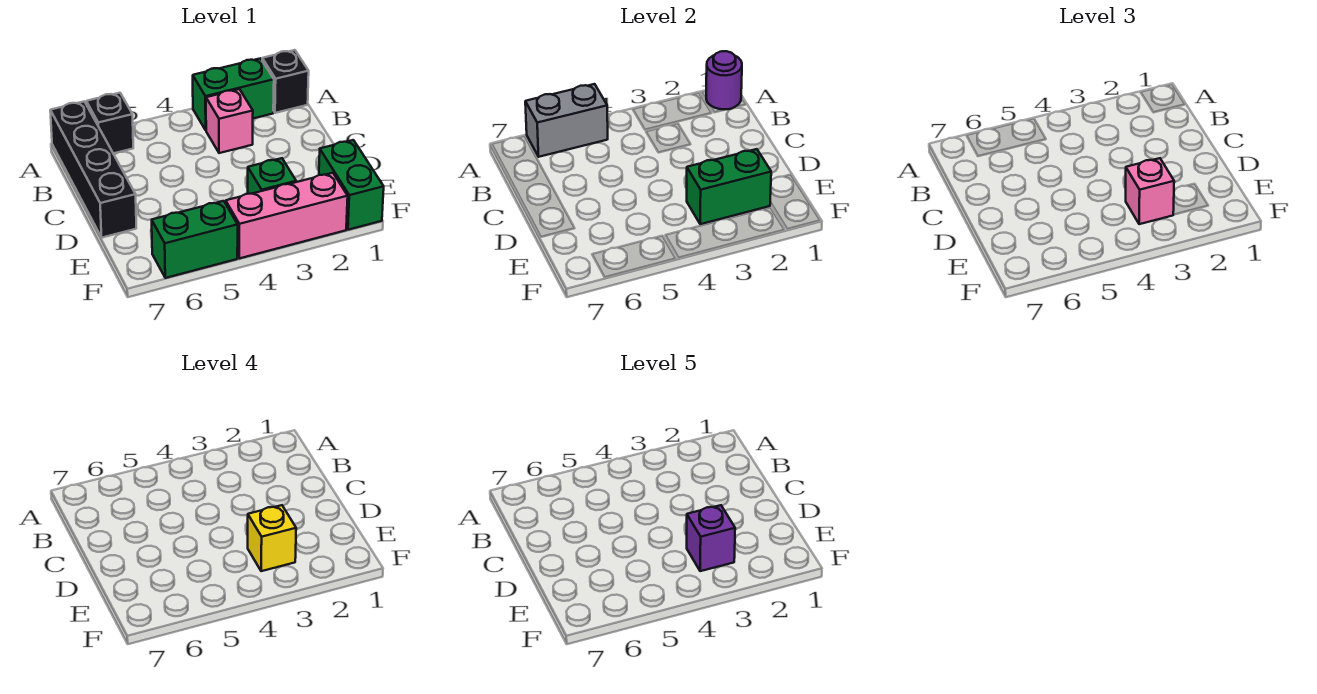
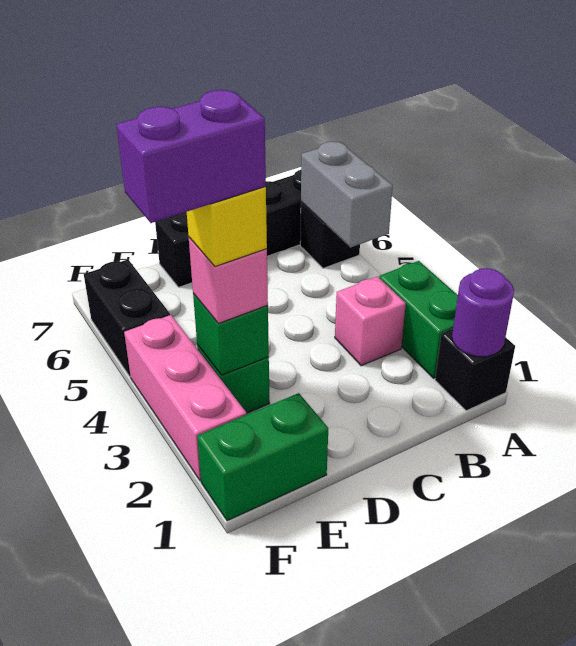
green brick E2:E3 level 2 -> green brick E3 level 2
purple brick E3 level 5 -> purple brick E3:F3 level 5
green brick F5:F6 level 1 -> black brick F5:F6 level 1

